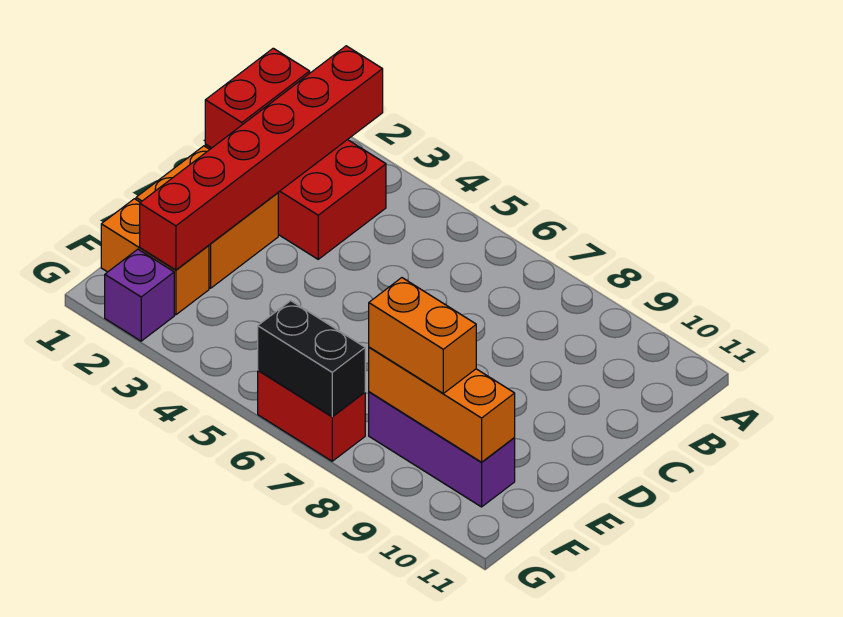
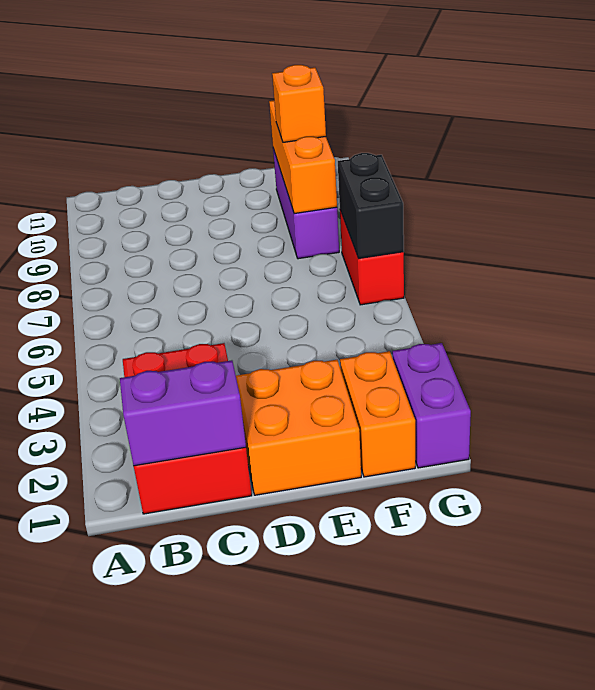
red brick A2:F2 level 2 -> none
red brick B1:C1 level 2 -> purple brick B1:C1 level 2
orange brick F8:F9 level 3 -> orange brick F9 level 3
purple brick G2 level 1 -> purple brick G1:G2 level 1

